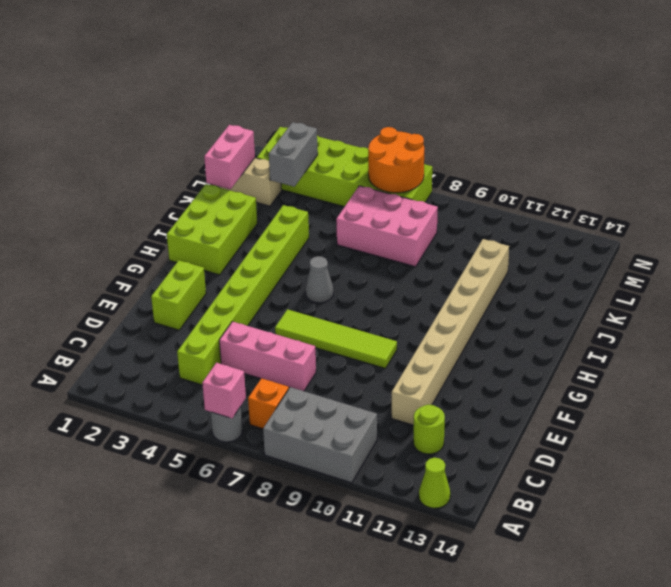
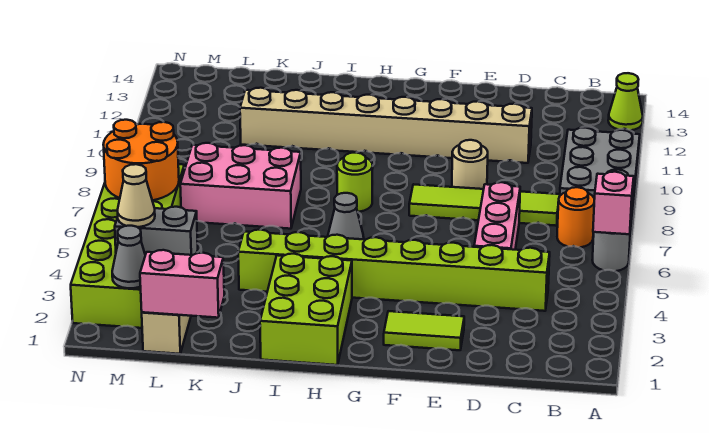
orange brick B7 level 1 -> orange round brick B7 level 1
lime round brick C12 level 1 -> lime round brick H8 level 1
lime brick E2:F2 level 1 -> lime tile E2:F2 level 1
none -> tan round brick E9 level 1
lime tile F6:F9 level 1 -> lime tile C8:F8 level 1
lime brick H1:J2 level 1 -> lime brick H1:I3 level 1
pink brick K6:L8 level 1 -> pink brick J7:L8 level 1
none -> grey cone M2 level 2
none -> tan cone M3 level 3

